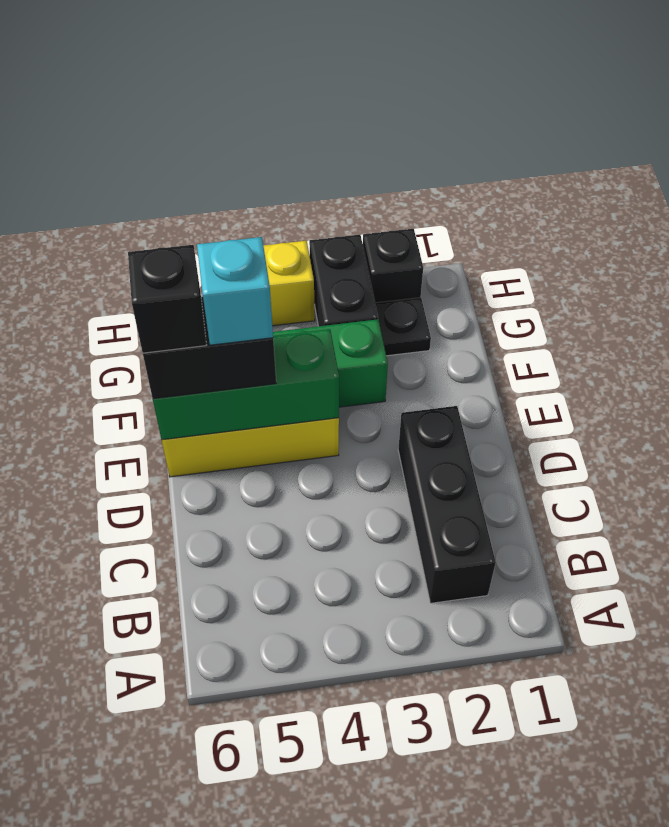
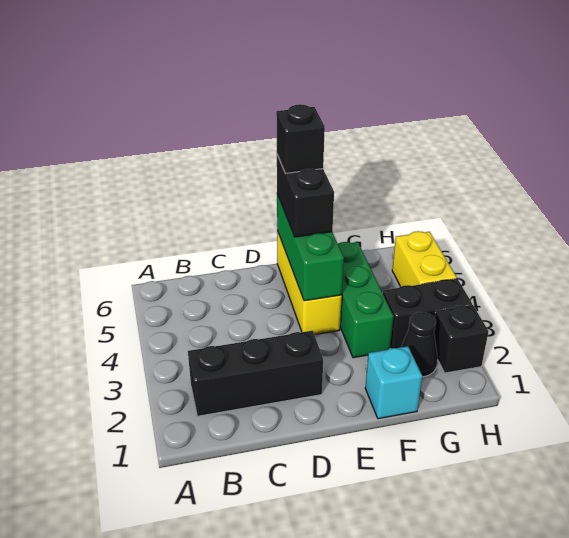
cyan brick E5 level 4 -> cyan brick F1 level 1
black plate G2 level 1 -> black cone G2 level 1

